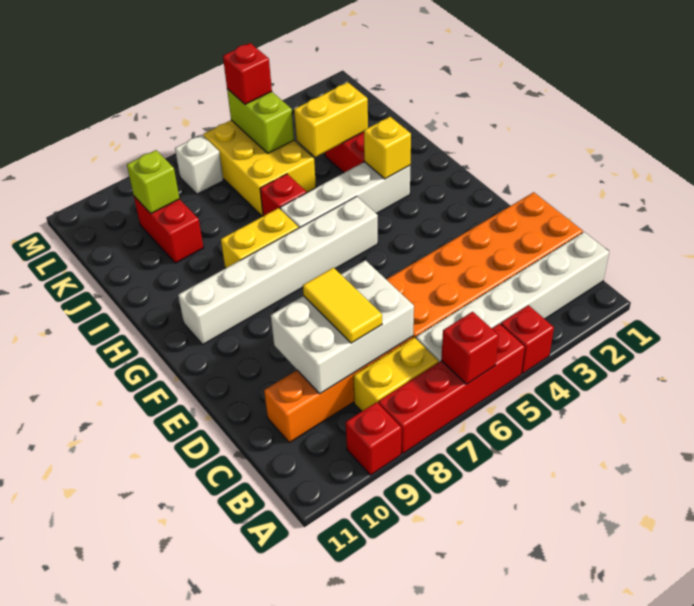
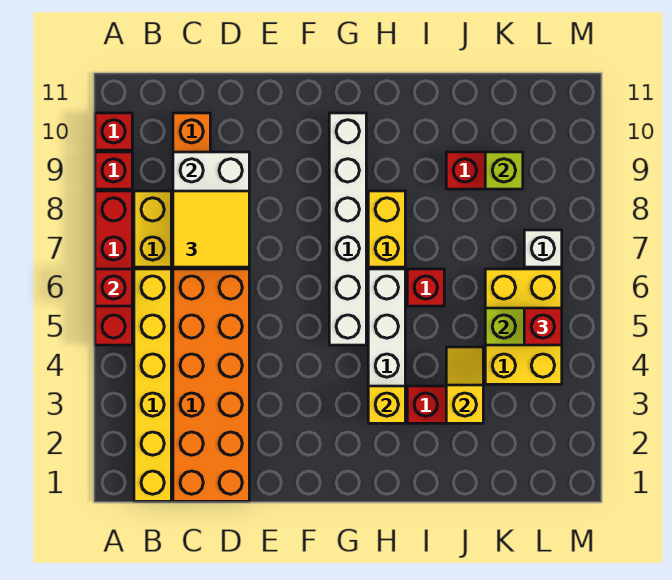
red brick A4 level 1 -> red brick A10 level 1
white brick B1:B6 level 1 -> yellow brick B1:B6 level 1
yellow tile C8:D8 level 3 -> yellow tile C7:D8 level 3
yellow brick J3:J4 level 2 -> yellow slope J3:J4 level 2 top 3
yellow brick J5:L6 level 1 -> yellow brick K4:L6 level 1

